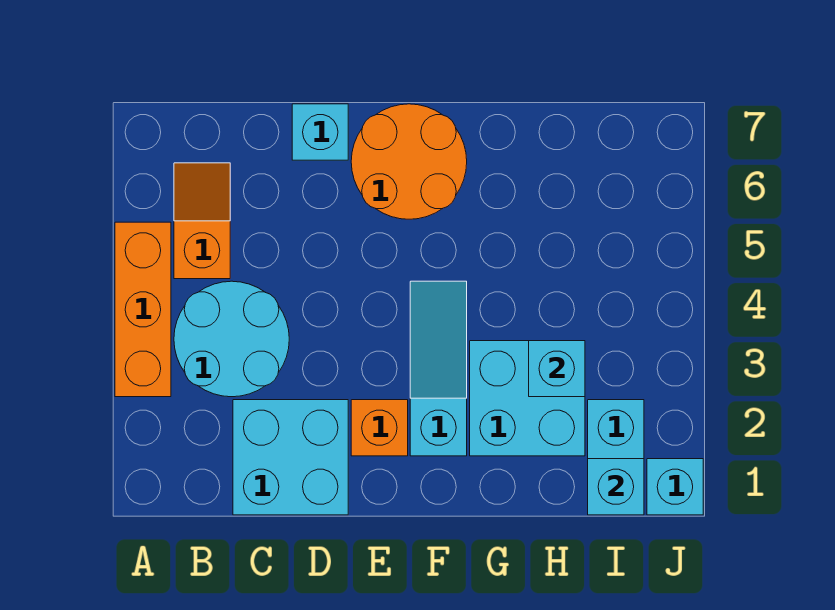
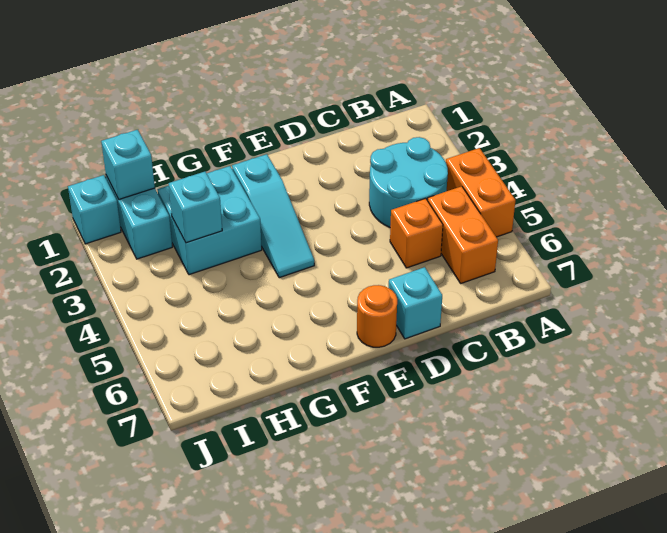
orange brick A3:A5 level 1 -> orange brick A4:A5 level 1
orange slope B5:B6 level 1 top 5 -> orange brick B5:B6 level 1
cyan brick C1:D2 level 1 -> none
orange brick E2 level 1 -> orange brick C5 level 1
orange round brick E6:F7 level 1 -> orange round brick E7 level 1

